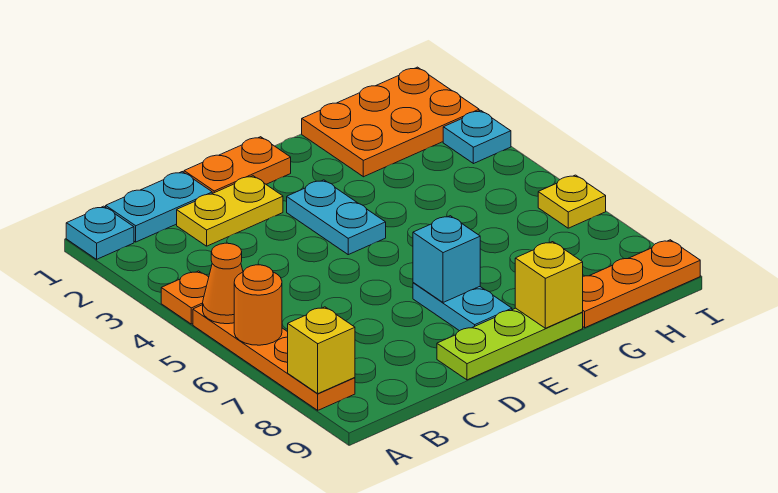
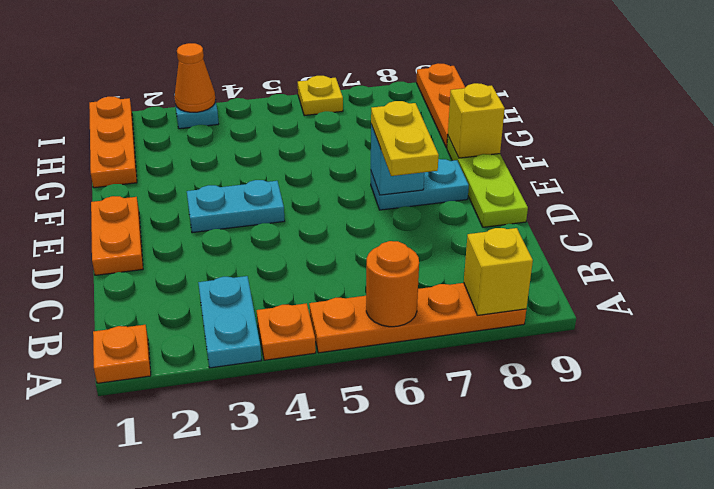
cyan plate A1 level 1 -> orange plate A1 level 1
orange cone A5 level 2 -> orange cone I3 level 2
cyan plate B1:C1 level 1 -> cyan plate A3:B3 level 1
yellow plate C2:D2 level 1 -> yellow plate D7:E7 level 3
orange plate G1:I2 level 1 -> orange plate G1:I1 level 1

